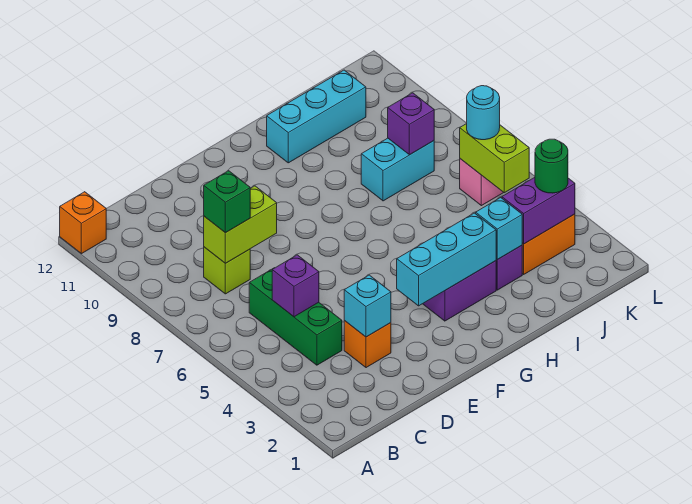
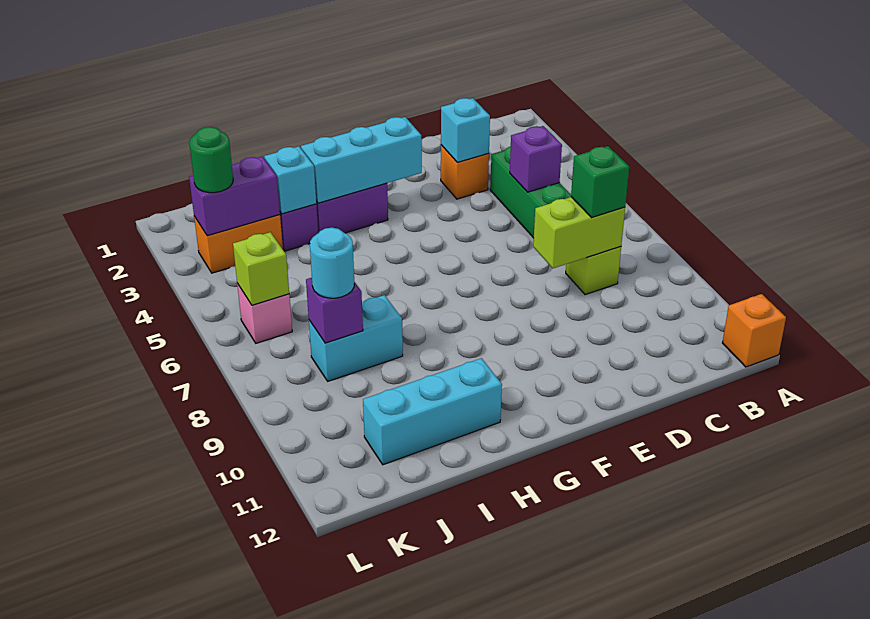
lime brick K5:K6 level 2 -> lime brick K6 level 2
cyan round brick K6 level 3 -> cyan round brick J8 level 3

